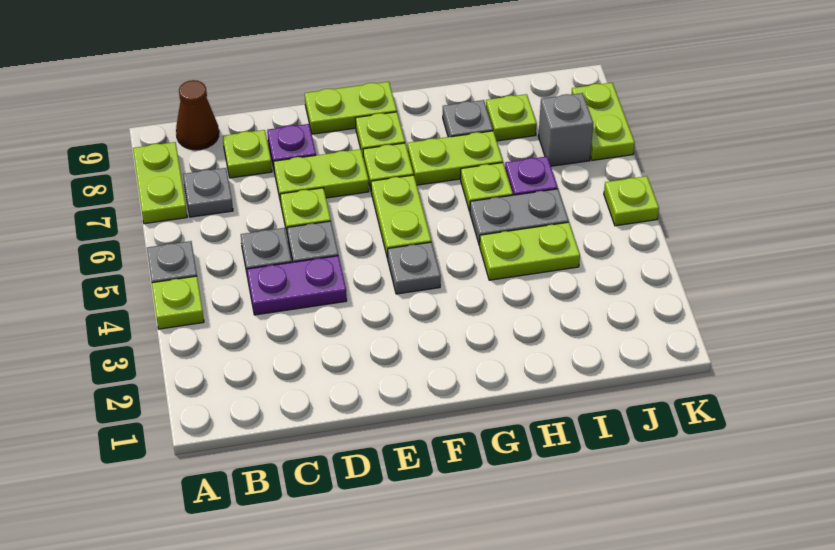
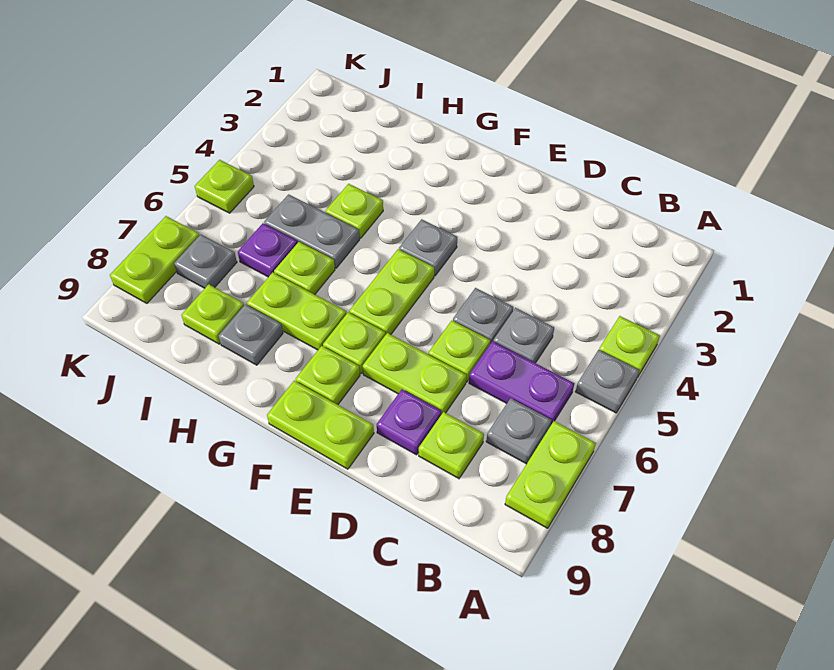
brown cone B9 level 1 -> none
purple plate C4:D4 level 1 -> purple plate B6:C6 level 1
lime plate H4:I4 level 1 -> lime plate H4 level 1
grey brick J7 level 1 -> grey plate J7 level 1

